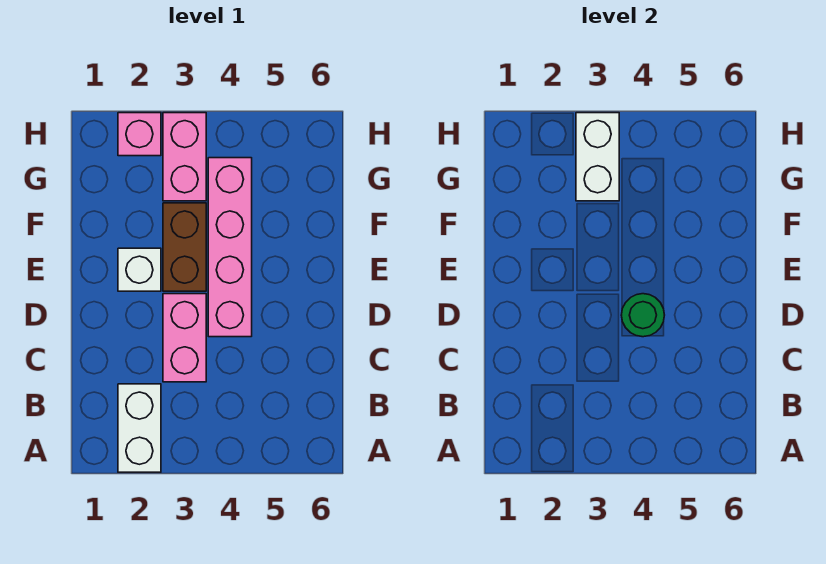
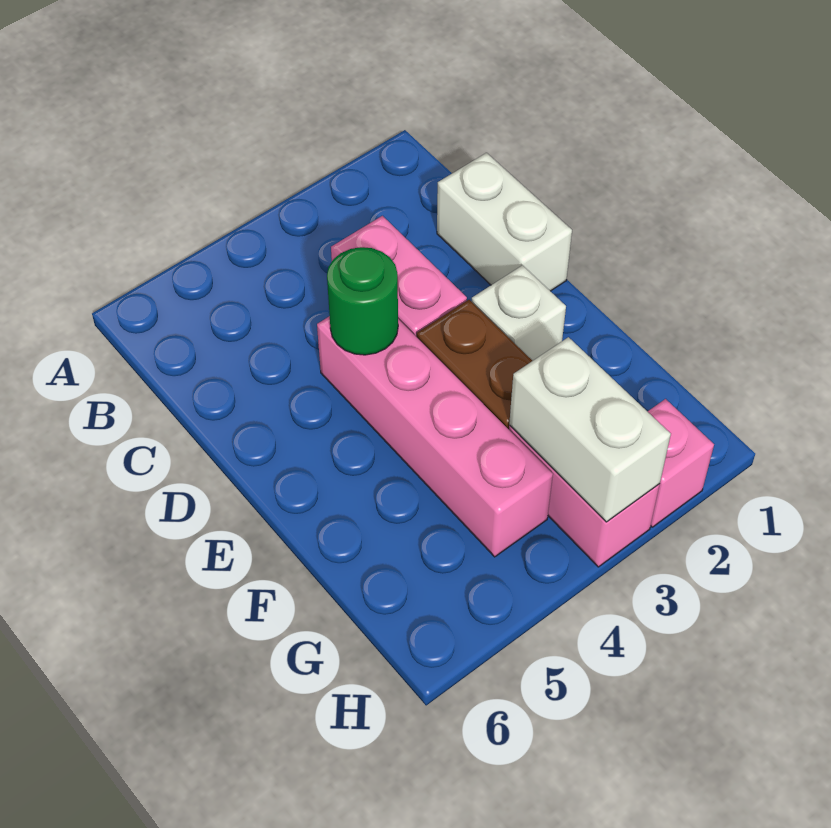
white brick A2:B2 level 1 -> white brick C1:D1 level 1

